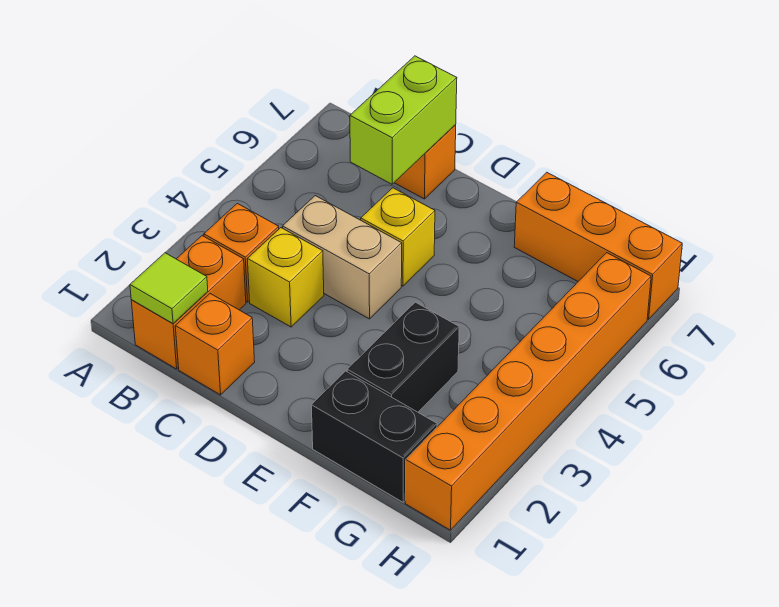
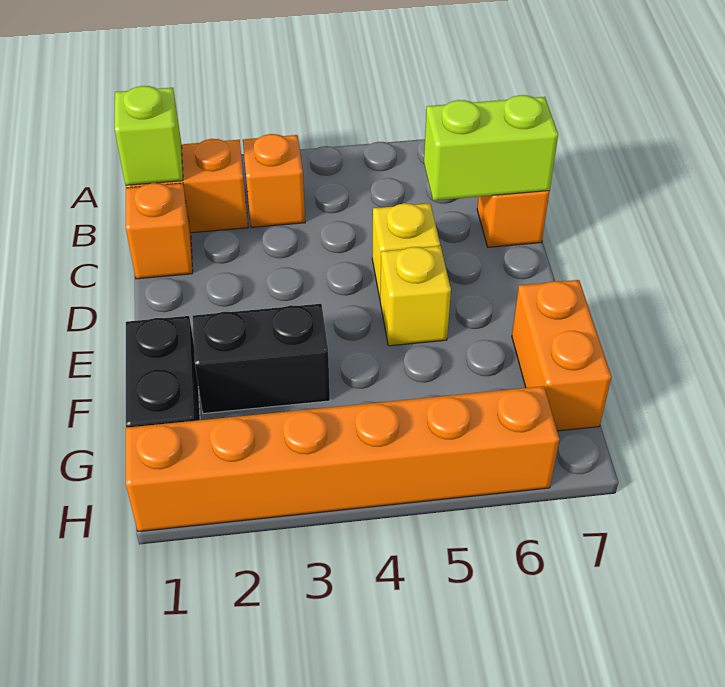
lime tile B1 level 2 -> lime brick B1 level 2
yellow brick C3 level 1 -> yellow brick E5 level 1
tan brick C4:D4 level 1 -> none
orange brick F7:H7 level 1 -> orange brick F7:G7 level 1

